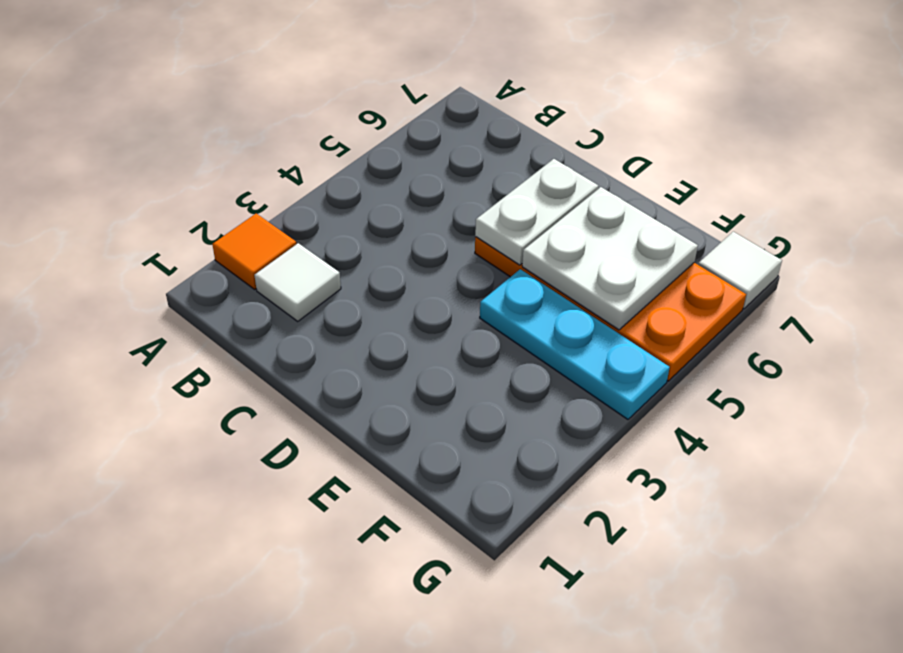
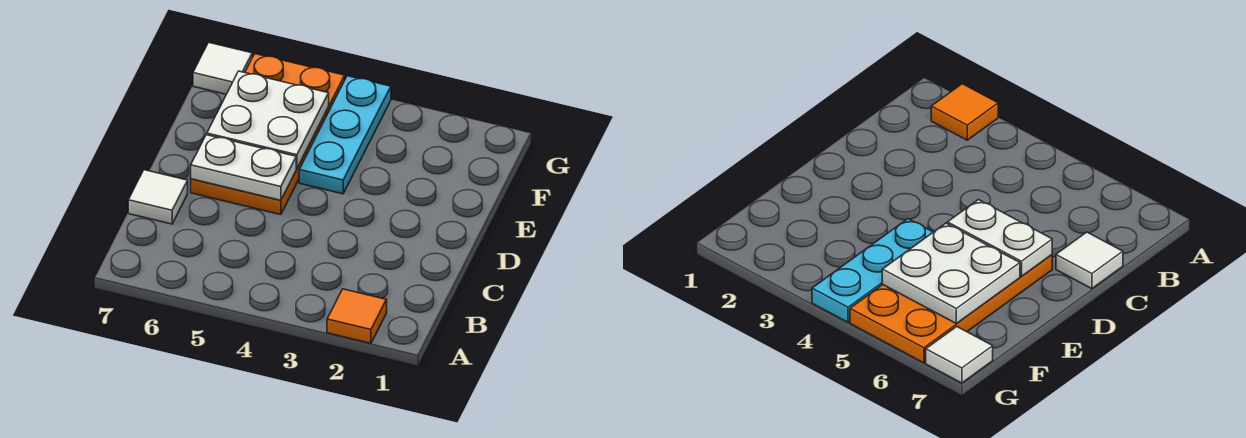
white tile B2 level 1 -> white tile C7 level 1

